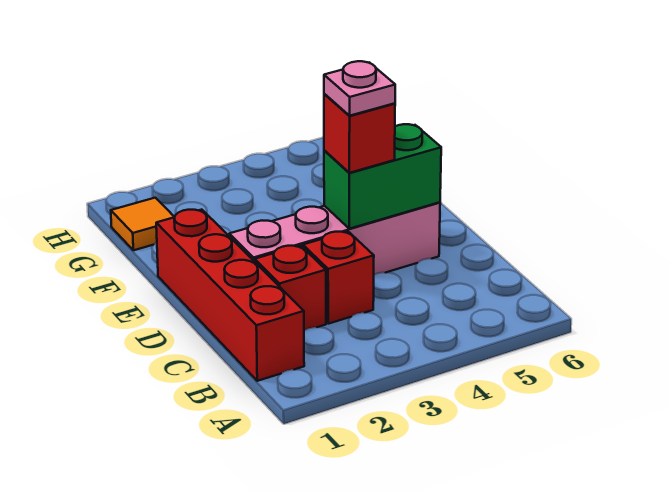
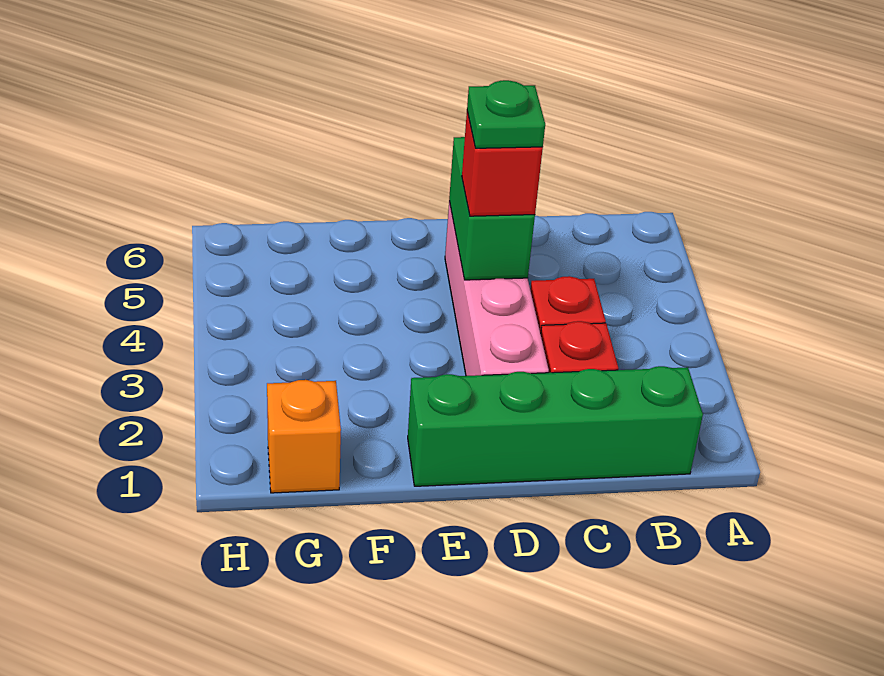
red brick B1:E1 level 1 -> green brick B1:E1 level 1
pink plate D4 level 4 -> green plate D4 level 4
orange tile G1 level 1 -> orange brick G1 level 1

